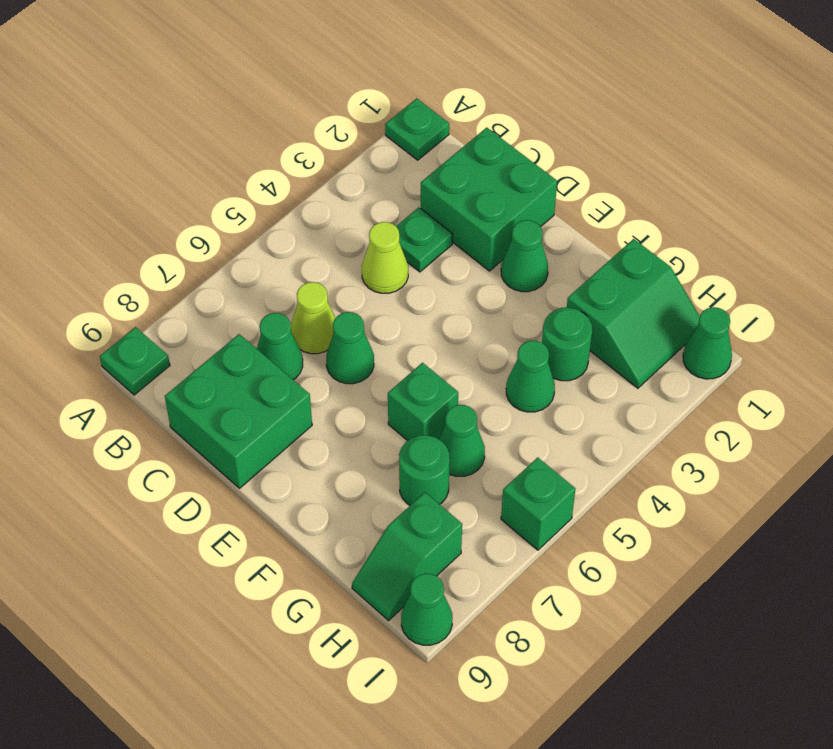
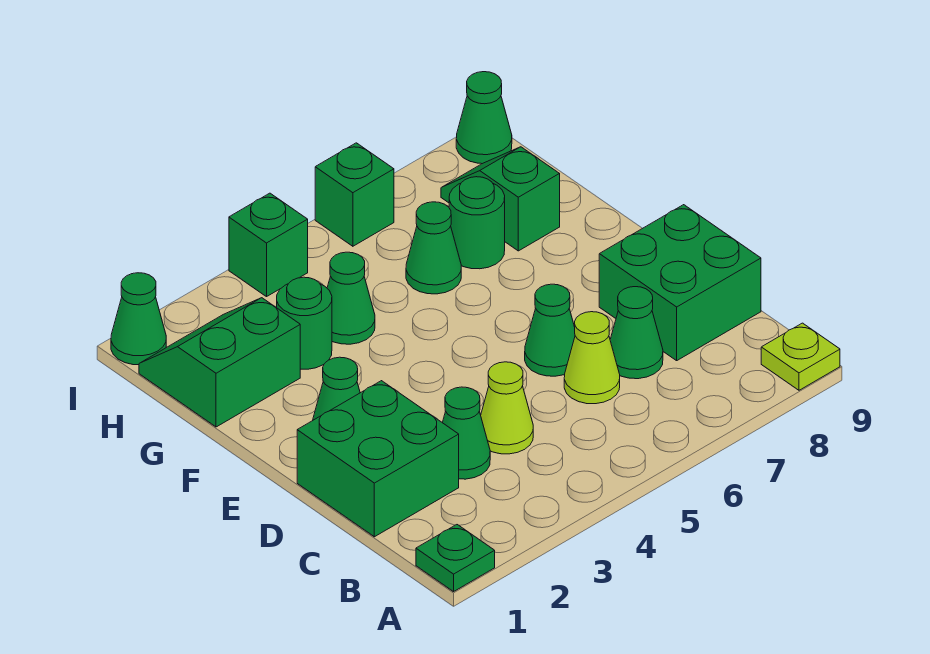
green plate A9 level 1 -> lime plate A9 level 1
green plate C3 level 1 -> green cone C3 level 1
green brick F6 level 1 -> green brick I4 level 1
green slope H8:H9 level 1 top 8 -> green slope G8:H8 level 1 top G

